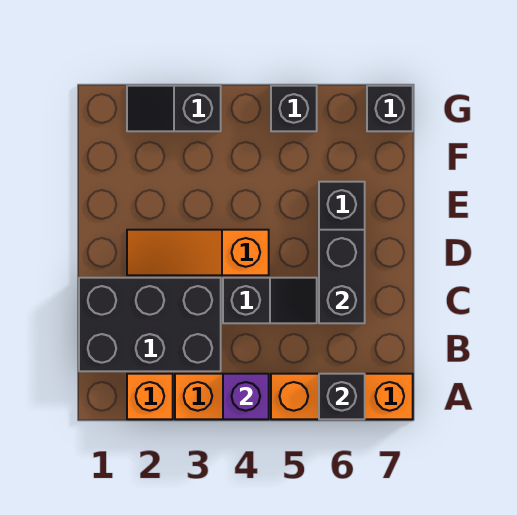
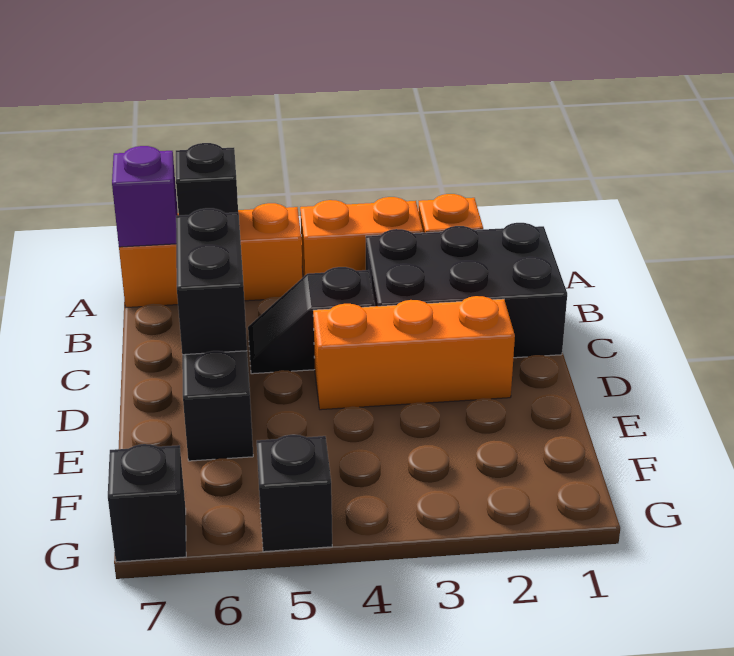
purple brick A4 level 2 -> purple brick A7 level 2
orange slope D2:D4 level 1 top 4 -> orange brick D2:D4 level 1
black slope G2:G3 level 1 top 3 -> none

